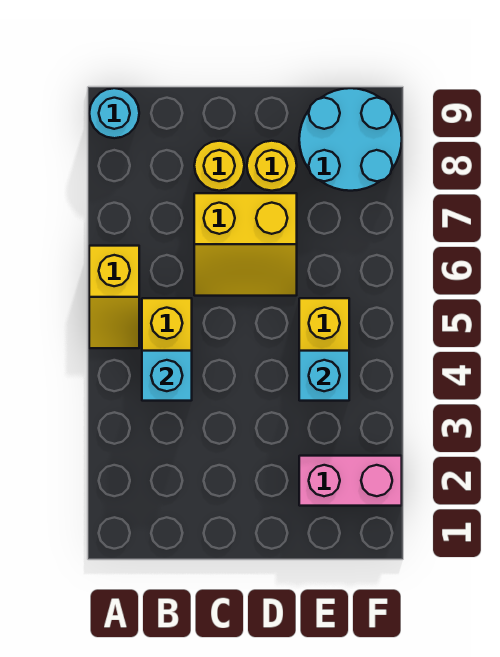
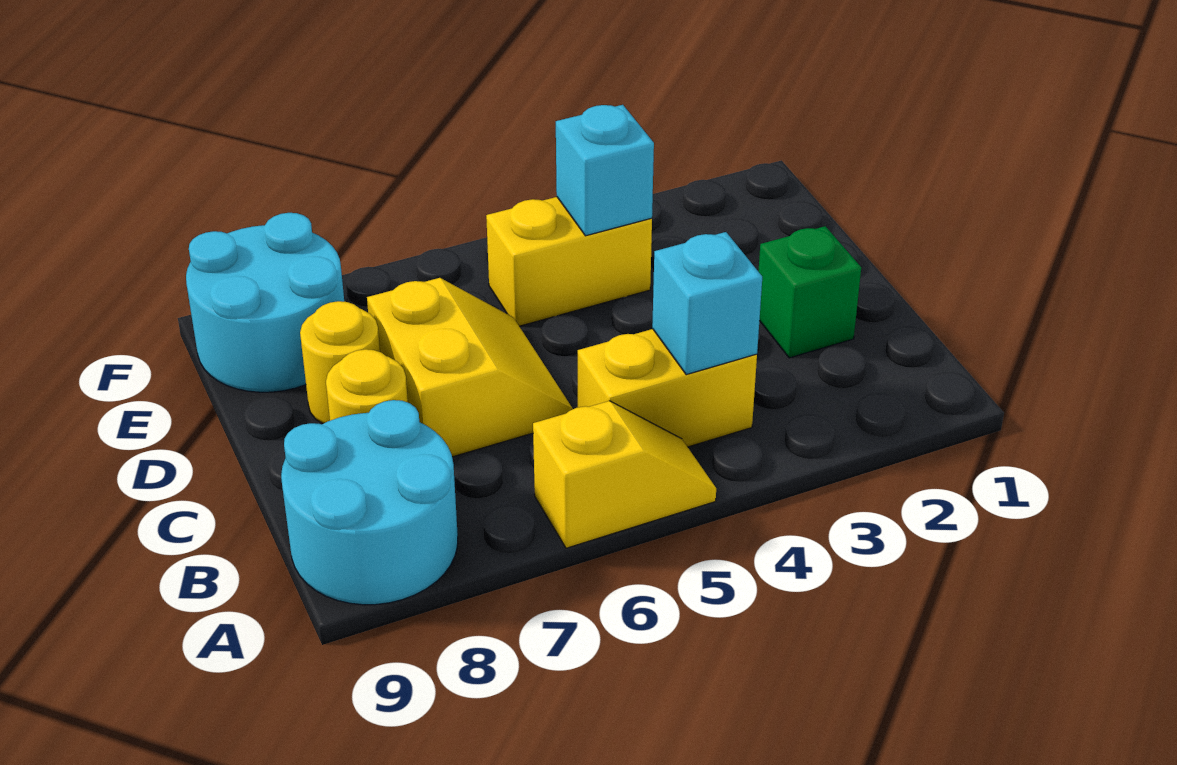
cyan round brick A9 level 1 -> cyan round brick A8:B9 level 1
none -> green brick C2 level 1
pink brick E2:F2 level 1 -> none

